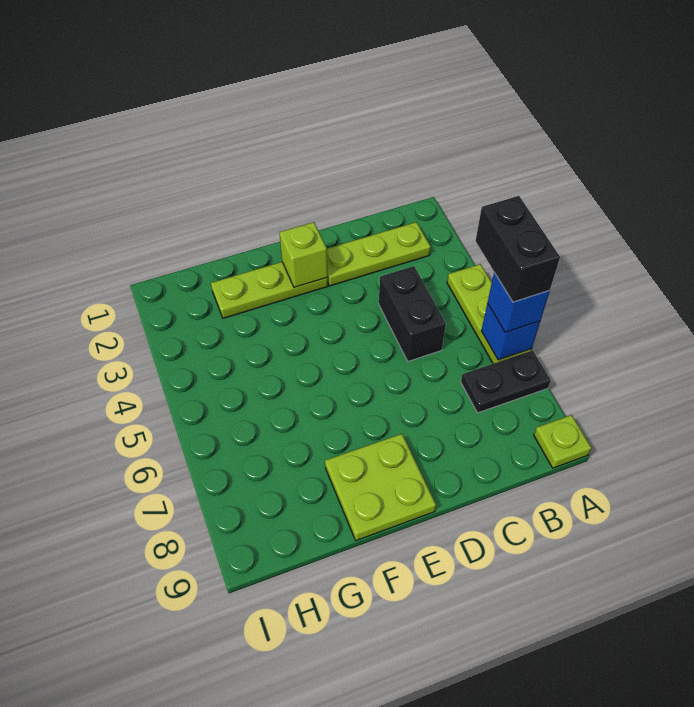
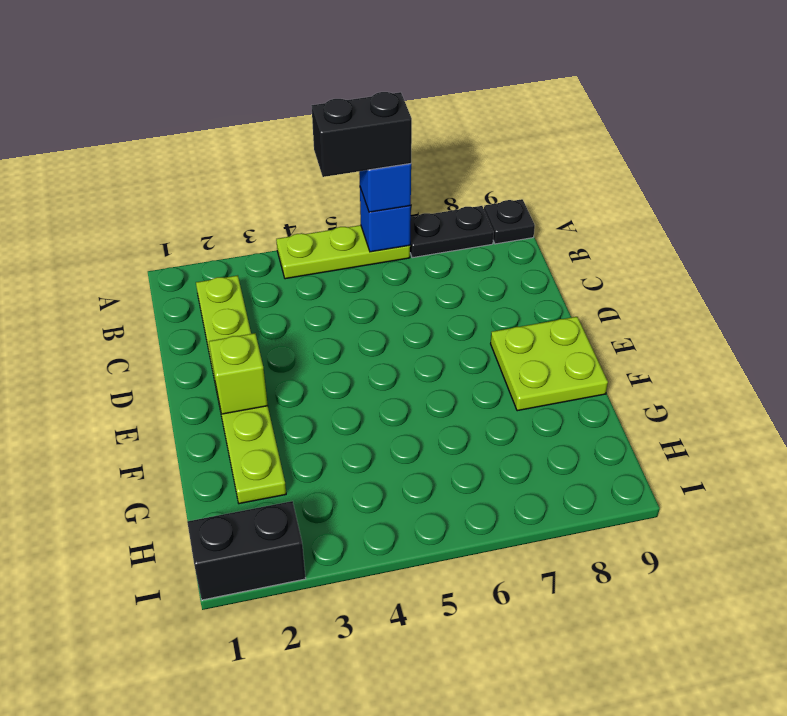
black plate A7:B7 level 1 -> black plate A7:A8 level 1
lime plate A9 level 1 -> black plate A9 level 1
black brick C4:C5 level 1 -> black brick I1:I2 level 1

